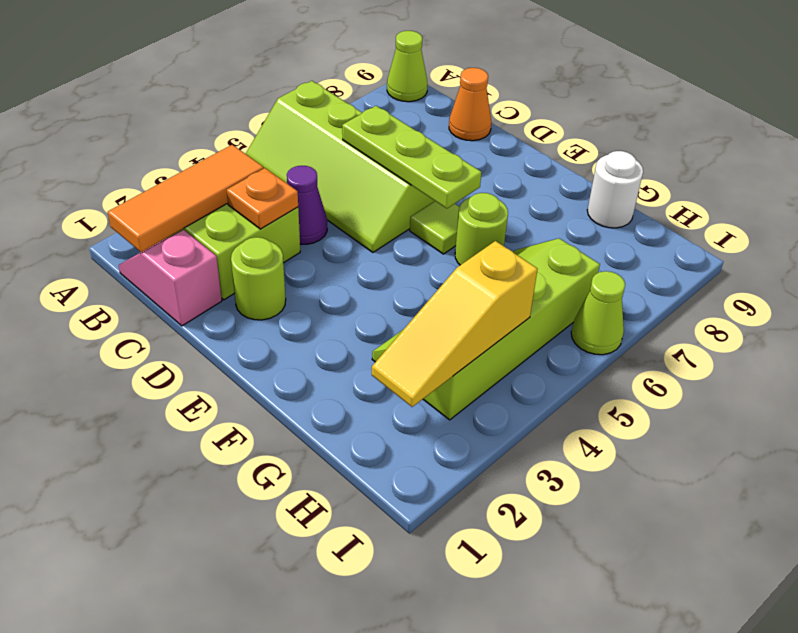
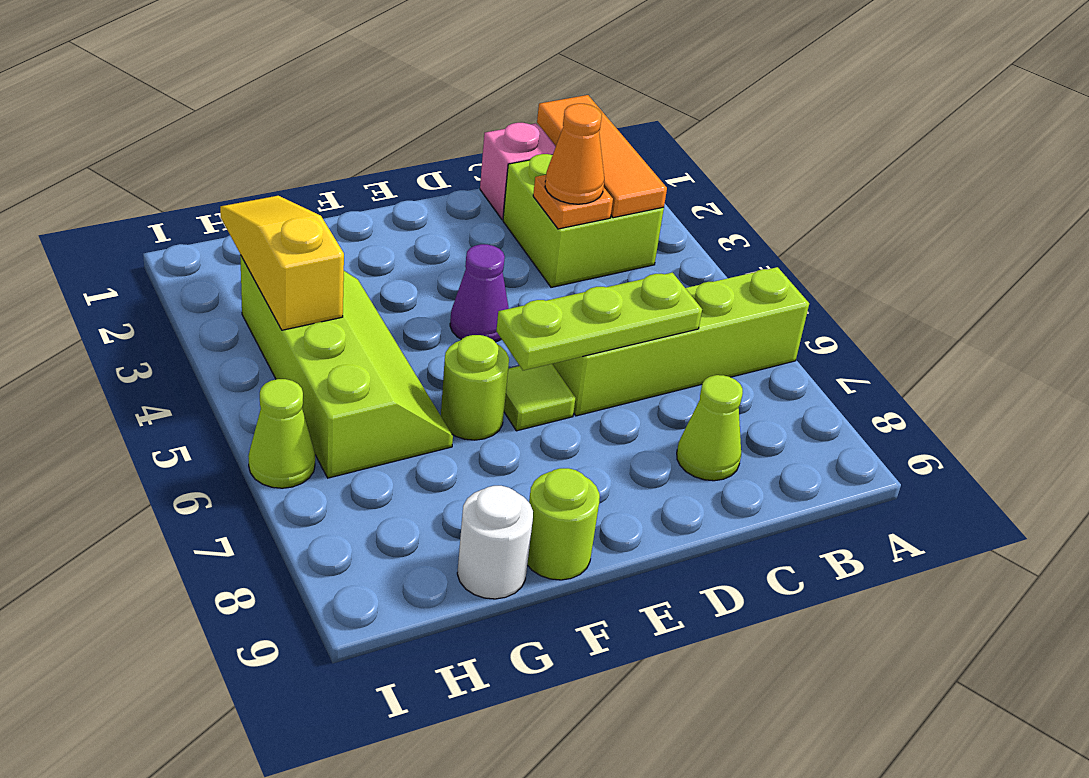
lime cone A9 level 1 -> lime cone C8 level 1
purple cone C4 level 1 -> purple cone E4 level 1
orange cone C9 level 1 -> orange cone C3 level 3
lime round brick D2 level 1 -> lime round brick F9 level 1

